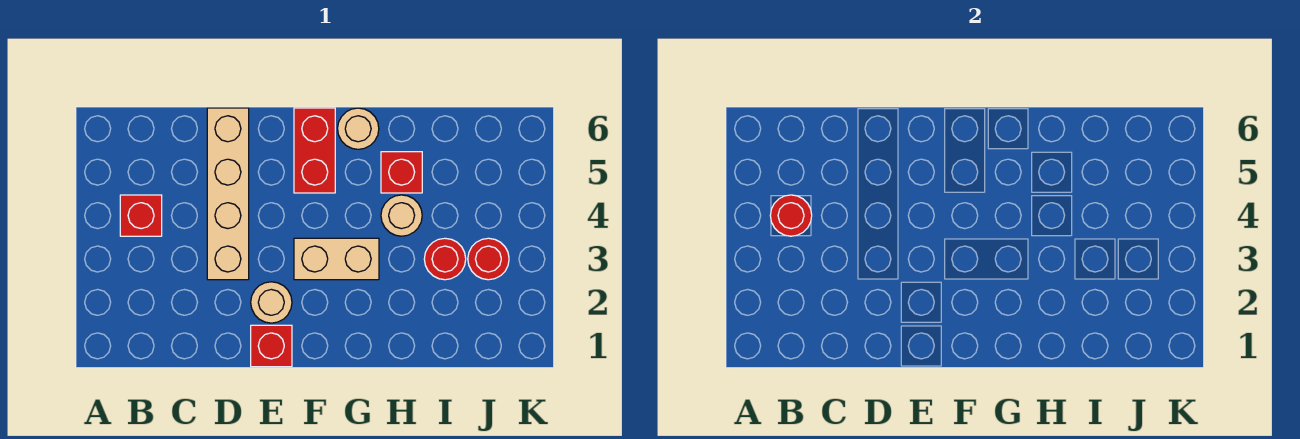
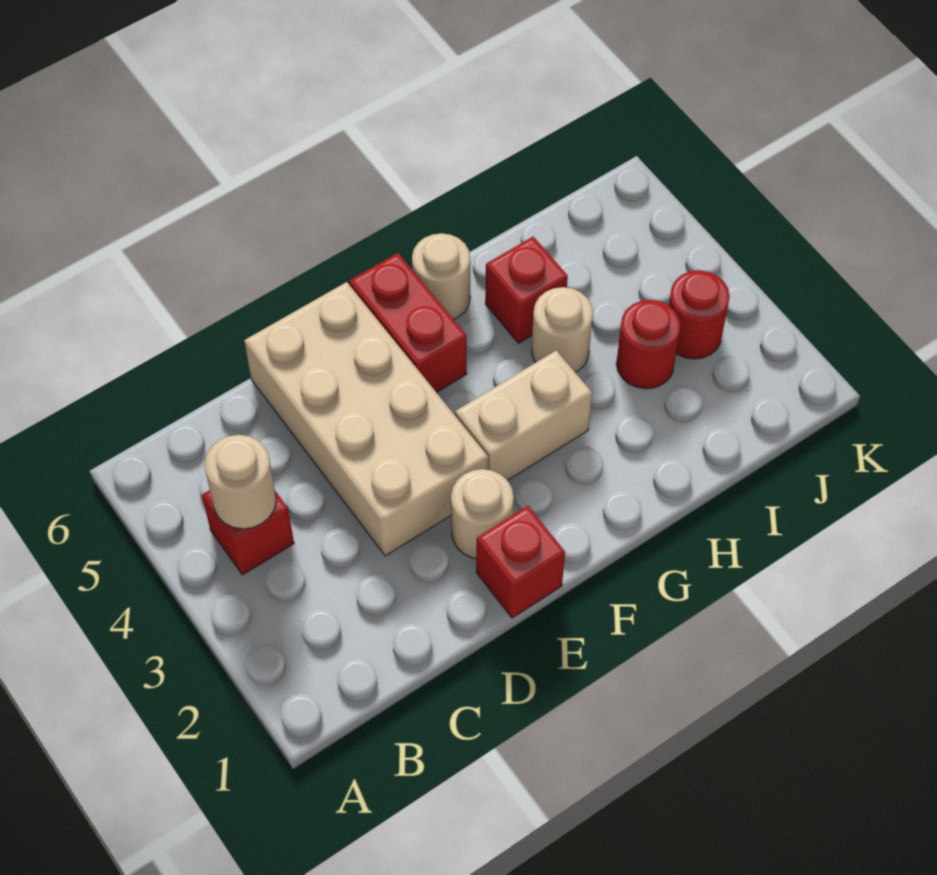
red round brick B4 level 2 -> tan round brick B4 level 2
tan brick D3:D6 level 1 -> tan brick D3:E6 level 1

